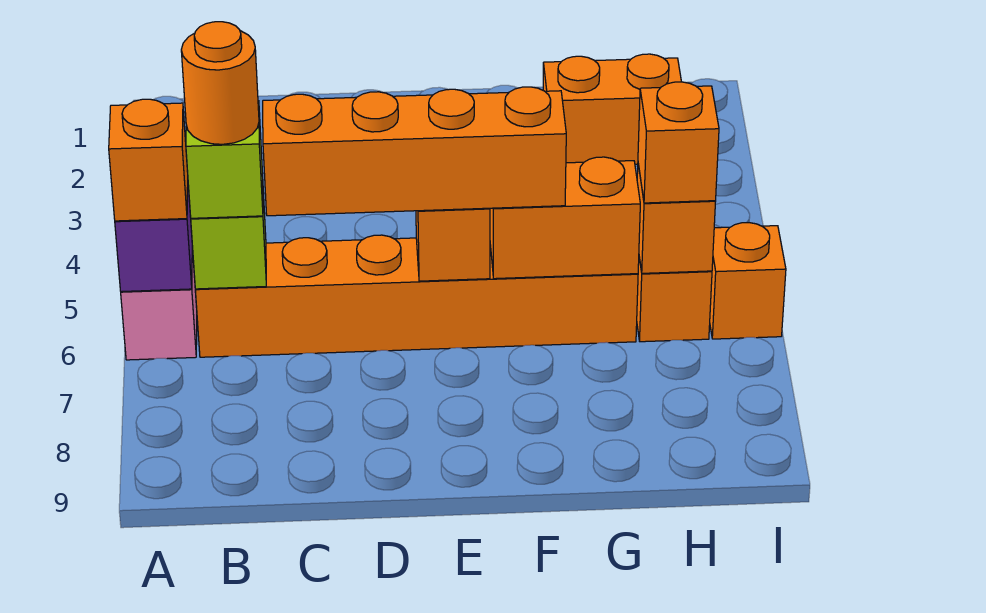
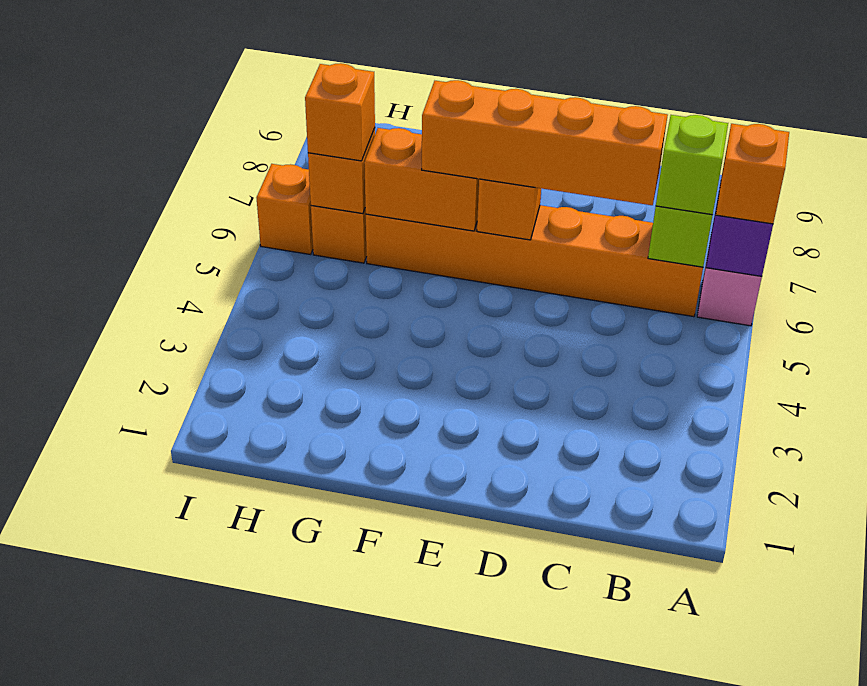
orange round brick B6 level 4 -> none
orange brick G2:H2 level 1 -> none

